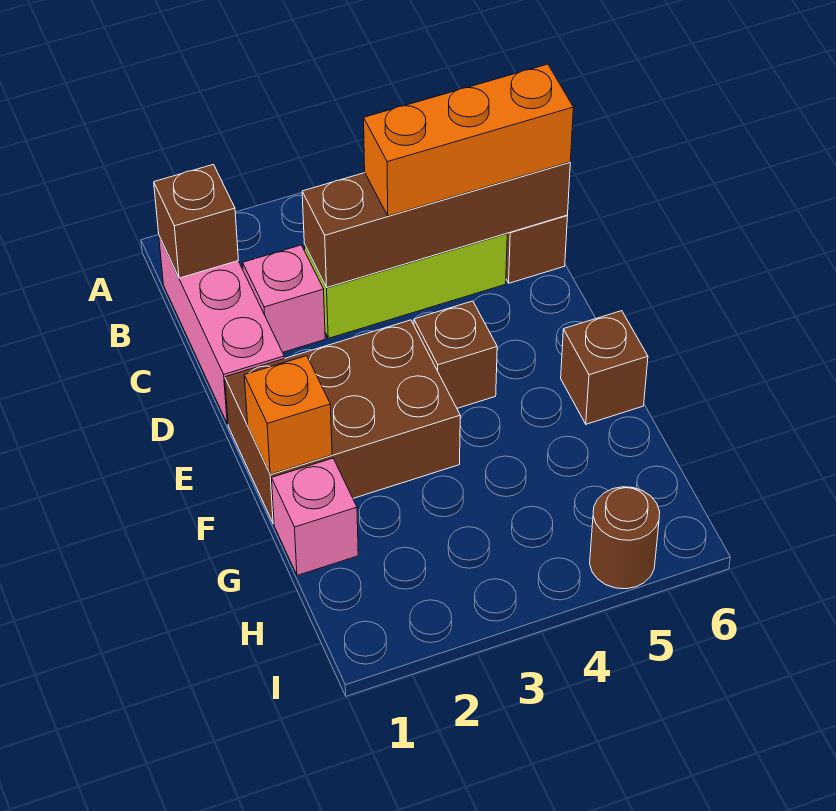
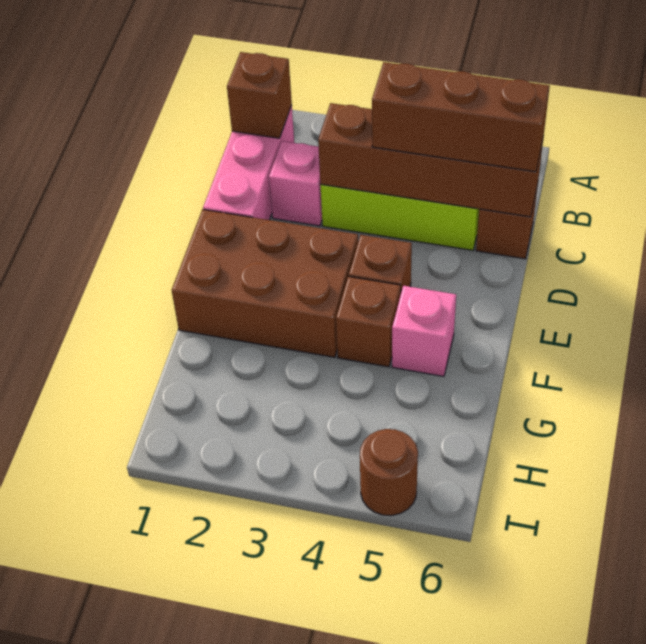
orange brick C4:C6 level 3 -> brown brick C4:C6 level 3
orange brick F1 level 2 -> none
brown brick F6 level 1 -> brown brick F4 level 1
pink brick G1 level 1 -> pink brick F5 level 1

